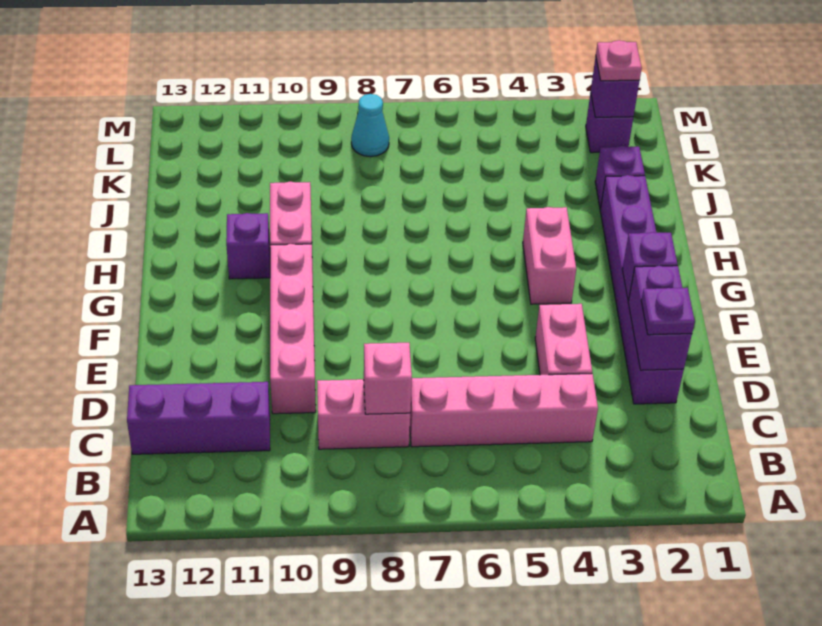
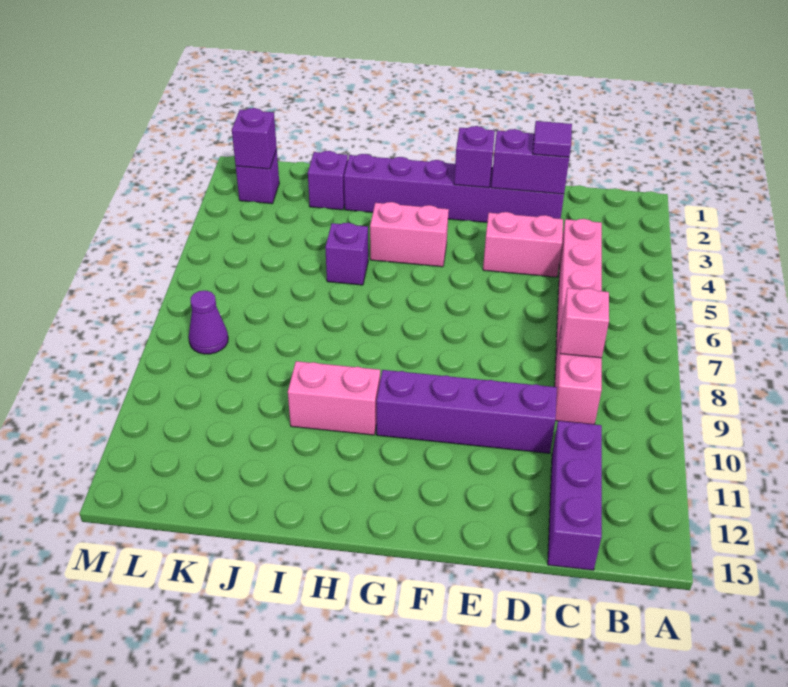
purple plate D2 level 3 -> purple tile D2 level 3
pink brick D10:G10 level 1 -> purple brick D10:G10 level 1
purple brick H11 level 1 -> purple brick I5 level 1
pink plate L2 level 3 -> none
cyan cone L8 level 1 -> purple cone L8 level 1

